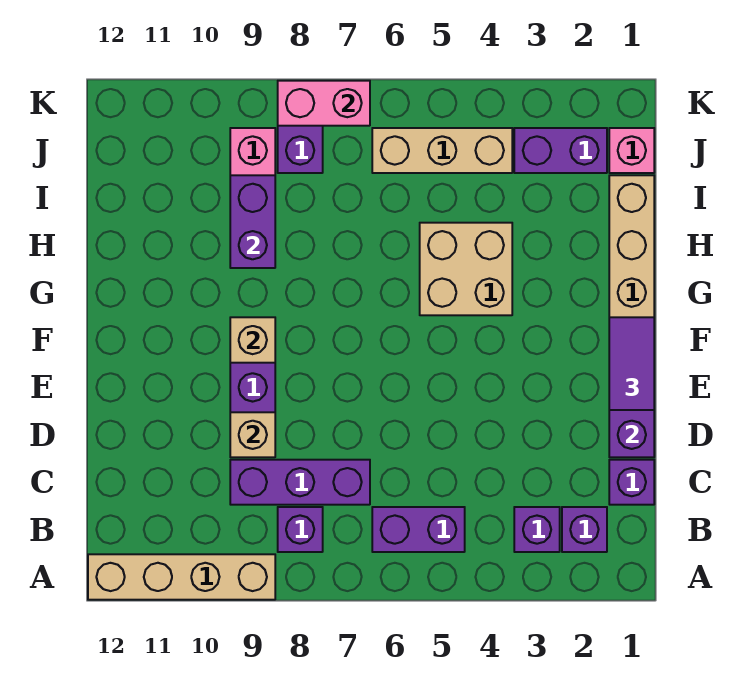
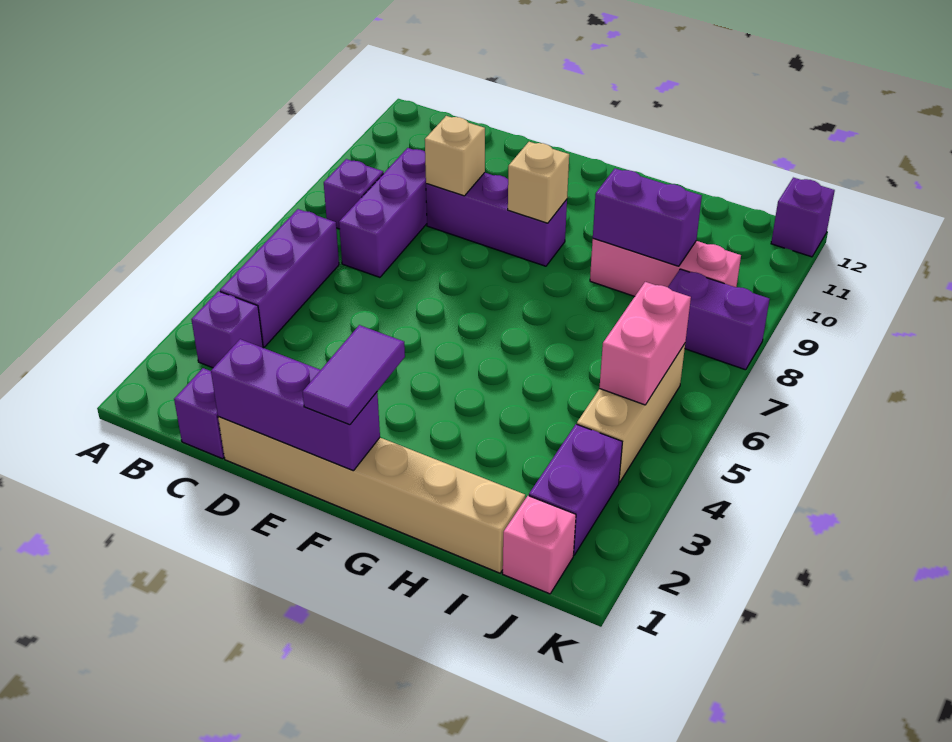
tan brick A9:A12 level 1 -> none
purple brick B2 level 1 -> purple brick K12 level 1
purple brick B5:B6 level 1 -> purple brick B4:B6 level 1
purple tile E1:F1 level 3 -> purple tile F1:F2 level 3
tan brick G4:H5 level 1 -> none
pink brick K7:K8 level 2 -> pink brick J5:J6 level 2

